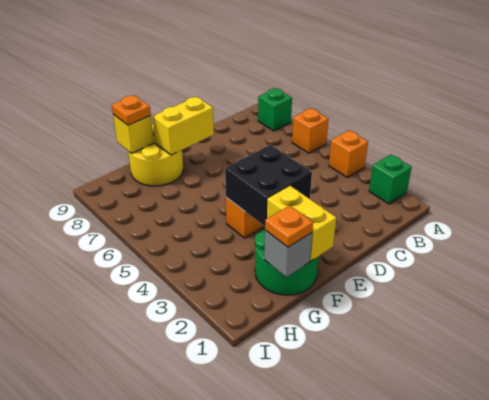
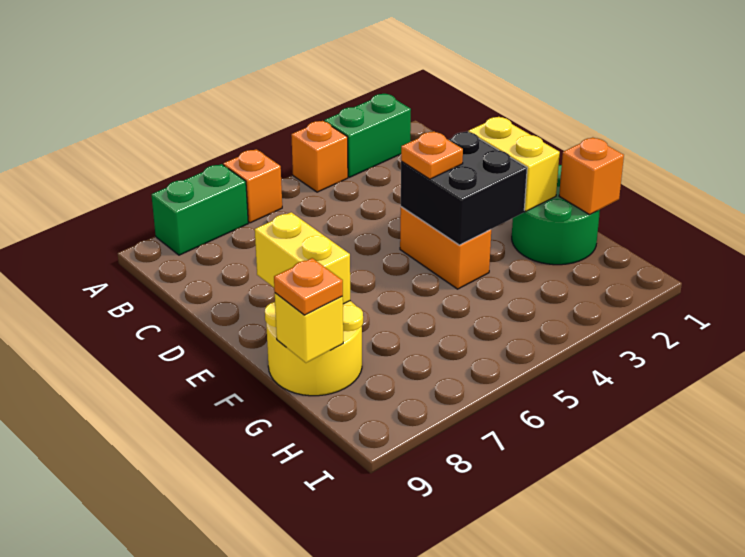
green brick A2 level 1 -> green brick A2:A3 level 1
green brick A8 level 1 -> green brick A7:A8 level 1
yellow brick F1:F2 level 2 -> yellow brick E2:F2 level 2
grey brick G1 level 2 -> orange brick G1 level 2
orange plate G1 level 3 -> orange plate E4 level 3

